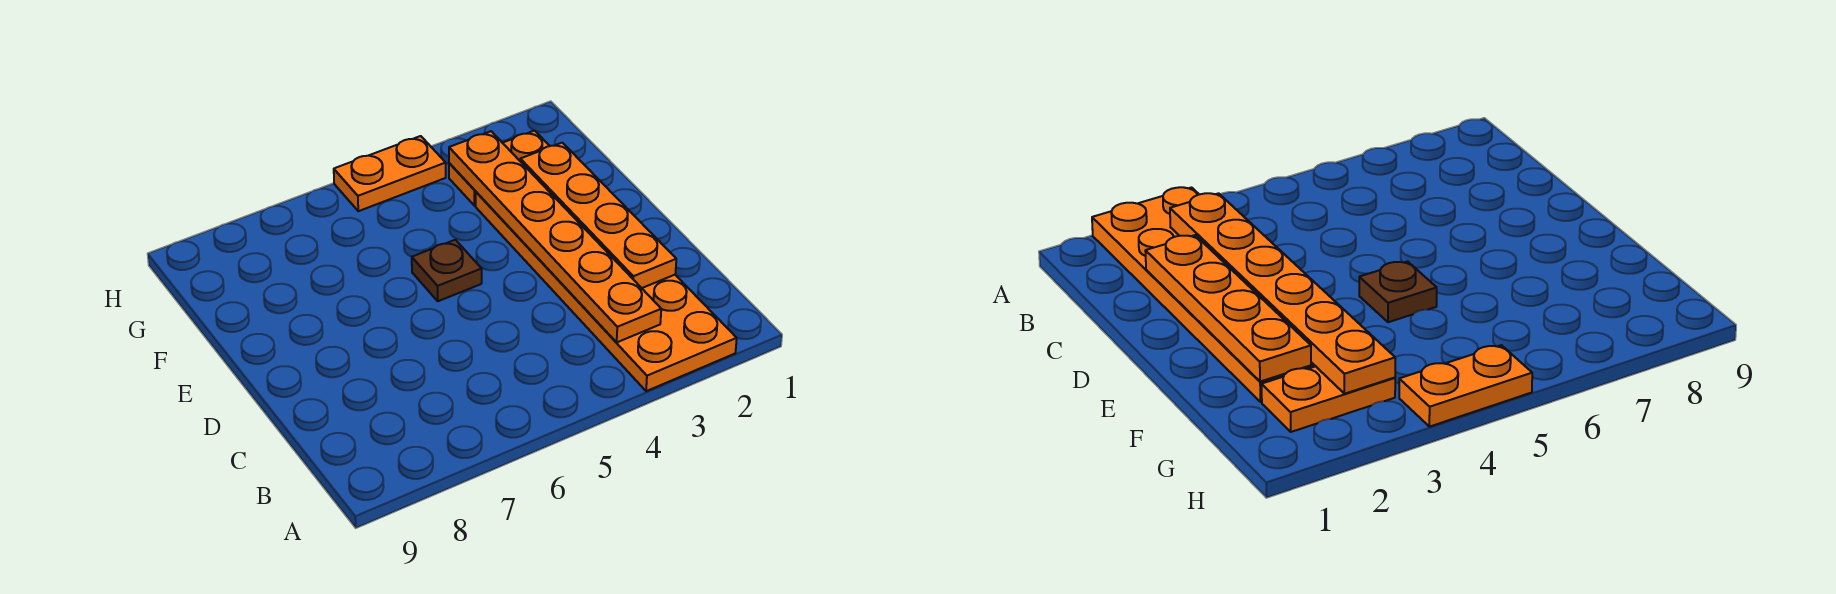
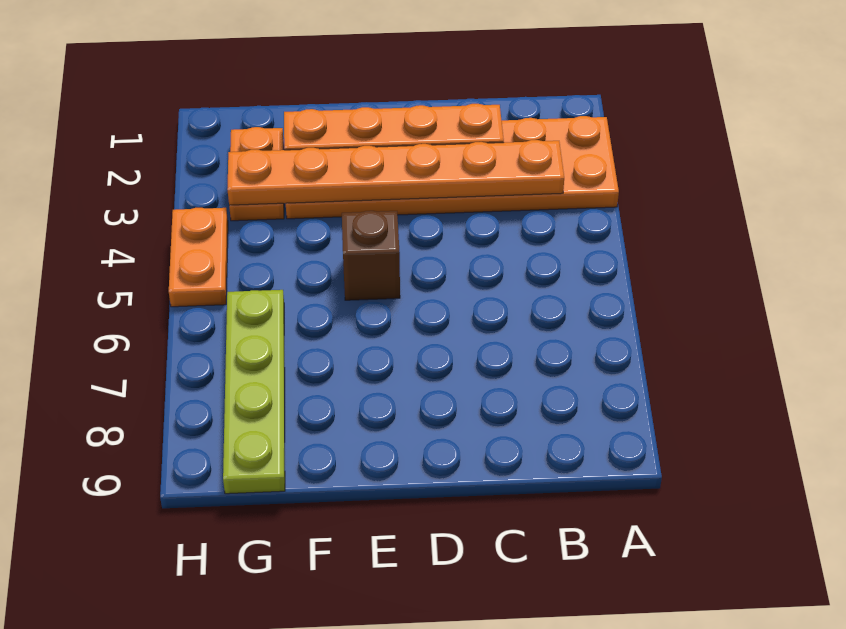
brown plate E5 level 1 -> brown brick E5 level 1
none -> lime plate G6:G9 level 1

